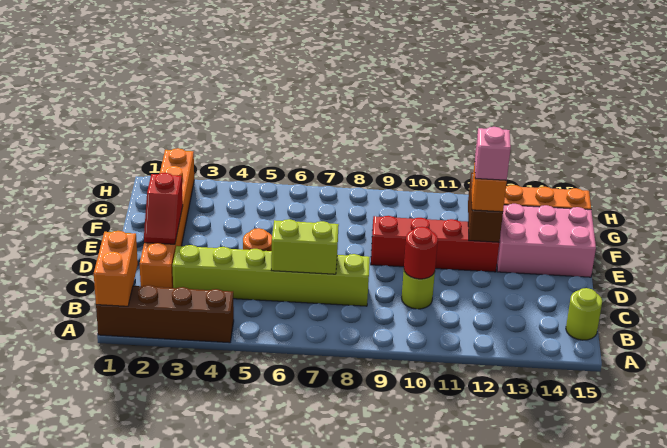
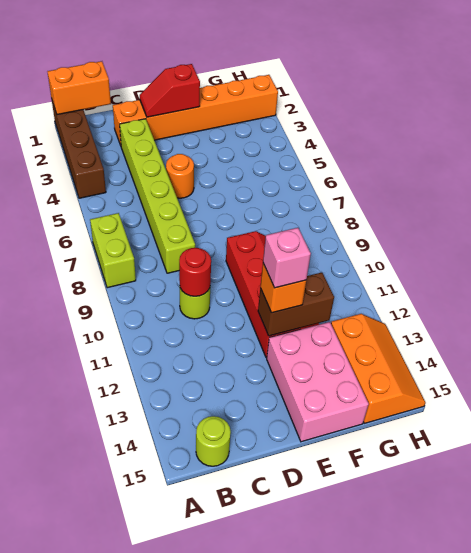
lime brick C6:C7 level 2 -> lime brick A7:A8 level 1

